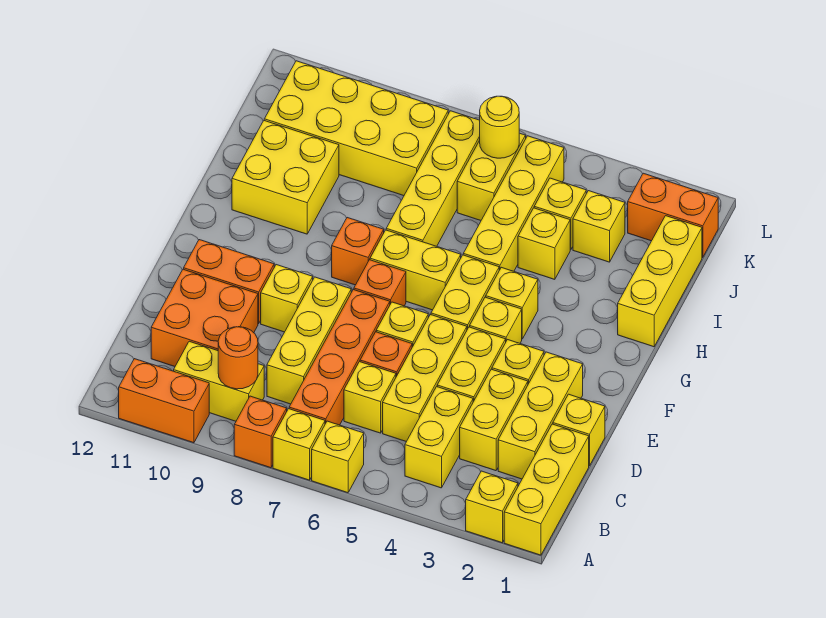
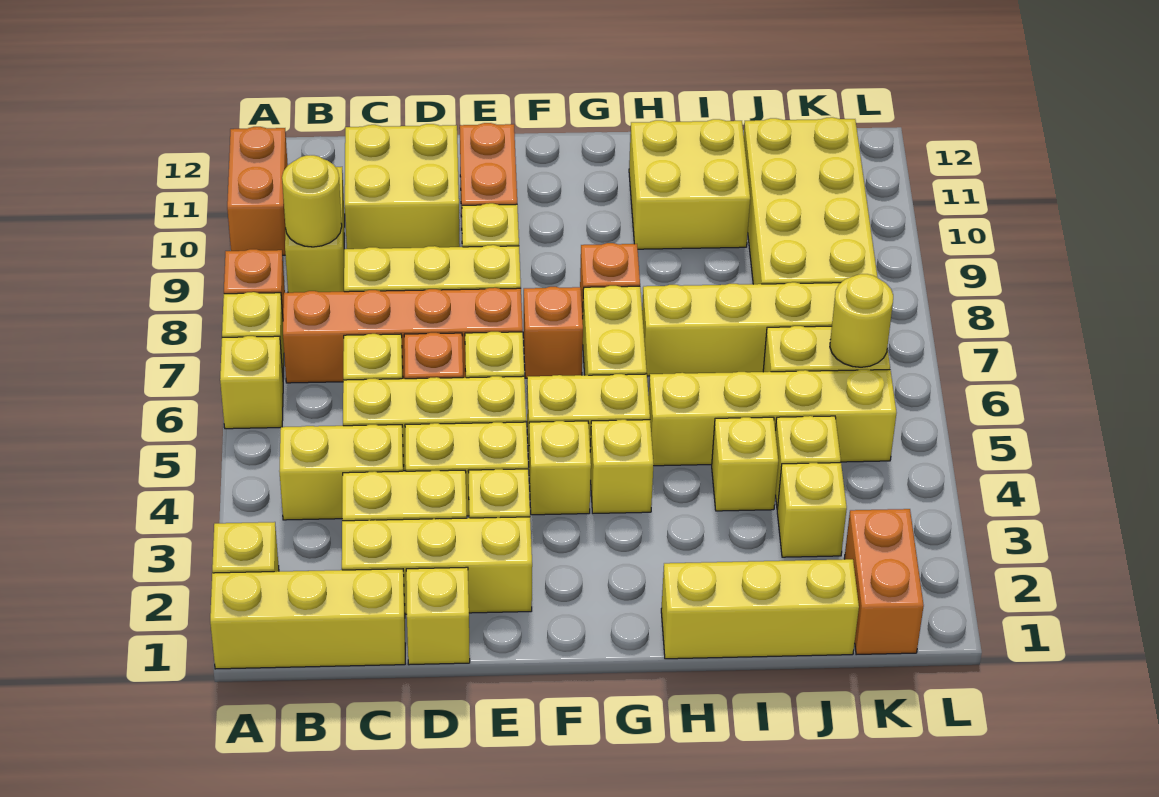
orange round brick B9 level 2 -> yellow round brick B9 level 2
orange brick C10:D11 level 1 -> yellow brick C10:D11 level 1

